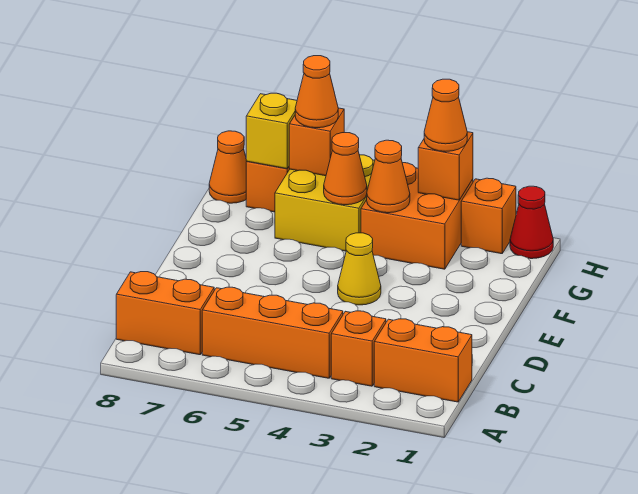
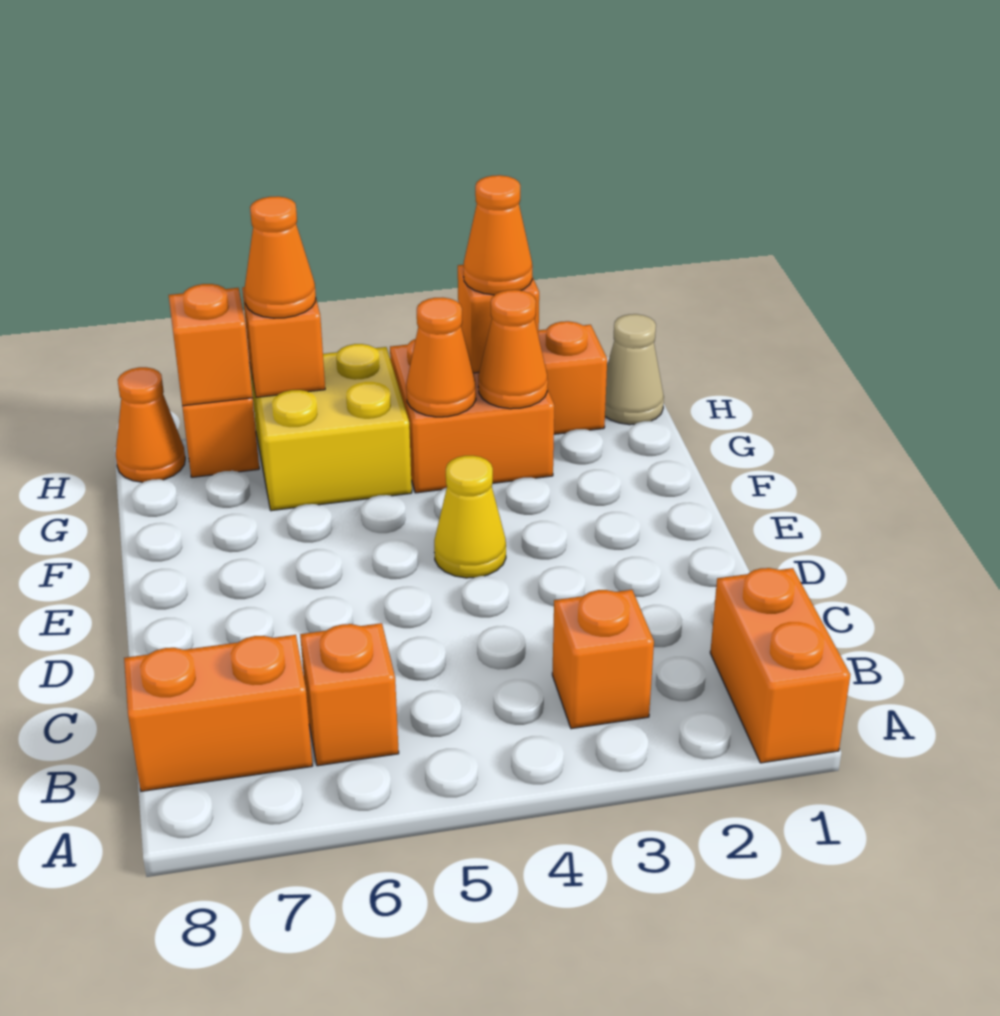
orange brick B1:B2 level 1 -> orange brick A1:B1 level 1
orange brick B4:B6 level 1 -> orange brick B6 level 1
orange cone G5 level 2 -> orange cone G3 level 2
red cone H1 level 1 -> tan cone H1 level 1
yellow brick H7 level 2 -> orange brick H7 level 2

